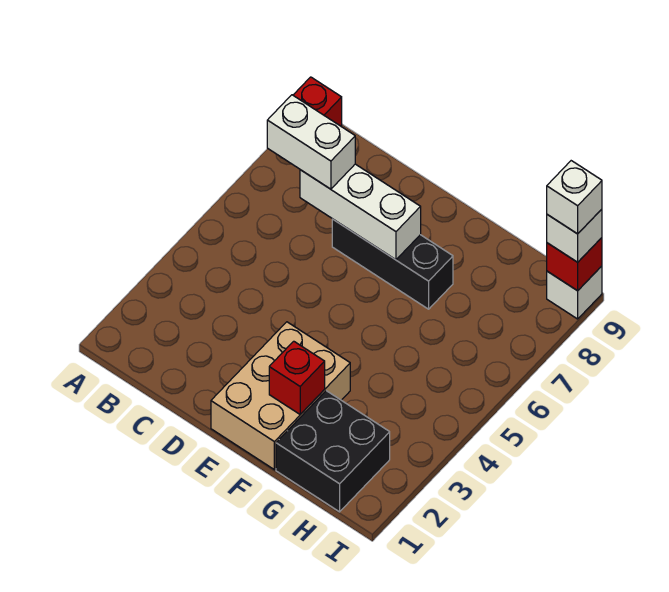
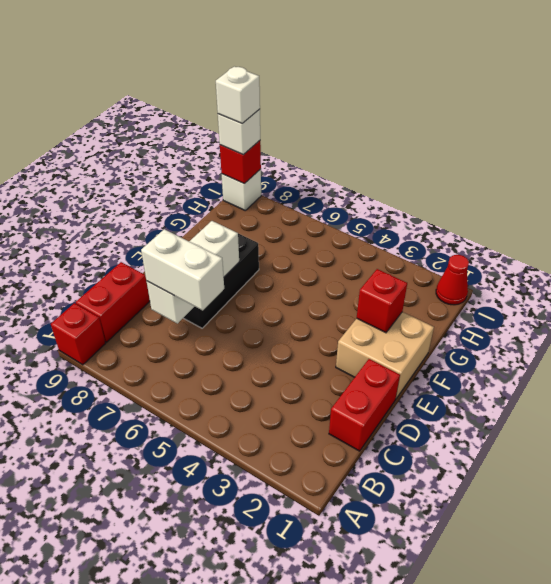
white brick B7:C7 level 3 -> white brick C6:C7 level 3
none -> red brick B9:C9 level 1
none -> red brick C1:D1 level 1
tan brick E1:F3 level 1 -> tan brick E1:F2 level 1
black brick G1:H2 level 1 -> none
none -> red cone I1 level 1

